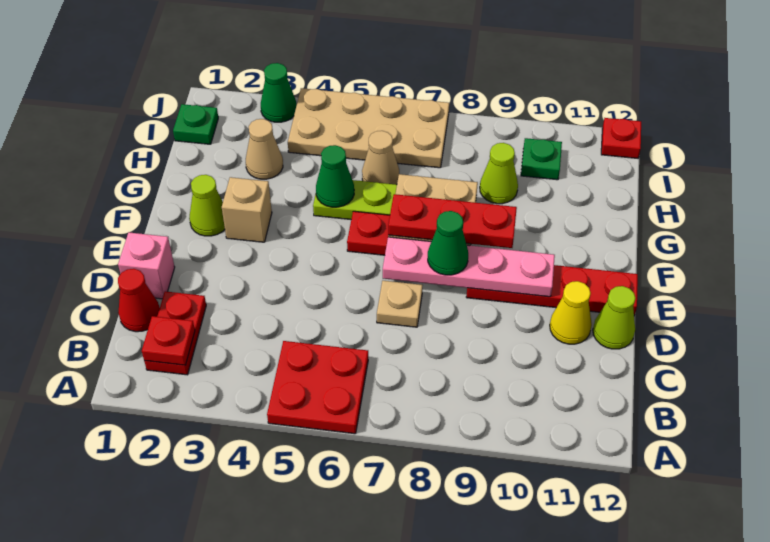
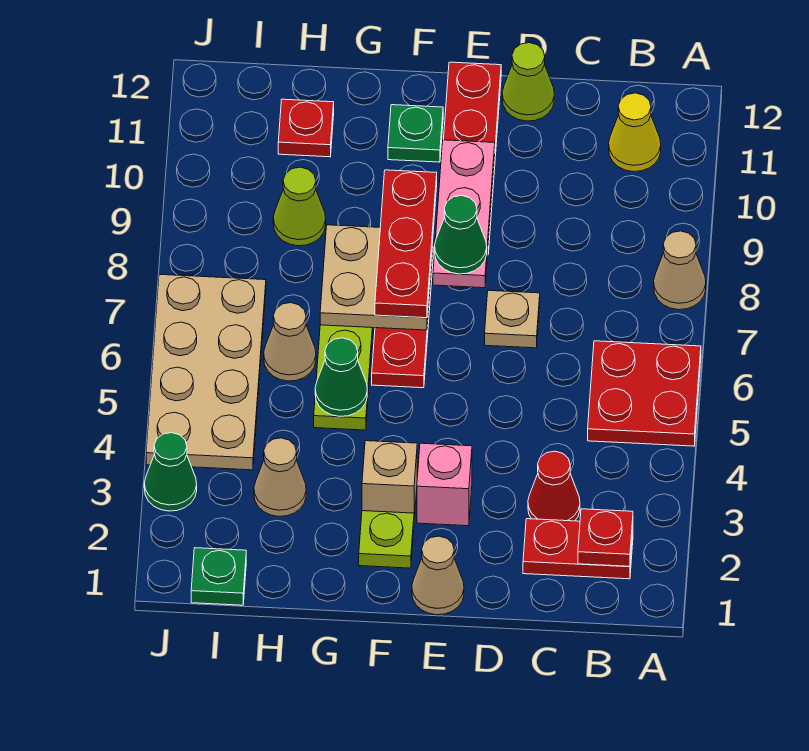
none -> tan cone A8 level 1
red cone C1 level 1 -> red cone C3 level 1
pink brick D1 level 1 -> pink brick E3 level 1
yellow cone D11 level 1 -> yellow cone B11 level 1
none -> tan cone E1 level 1
pink plate E7:E10 level 2 -> pink plate E8:E10 level 2
lime cone F2 level 1 -> lime plate F2 level 1
green plate I10 level 1 -> green plate F11 level 1
red plate J12 level 1 -> red plate H11 level 1

